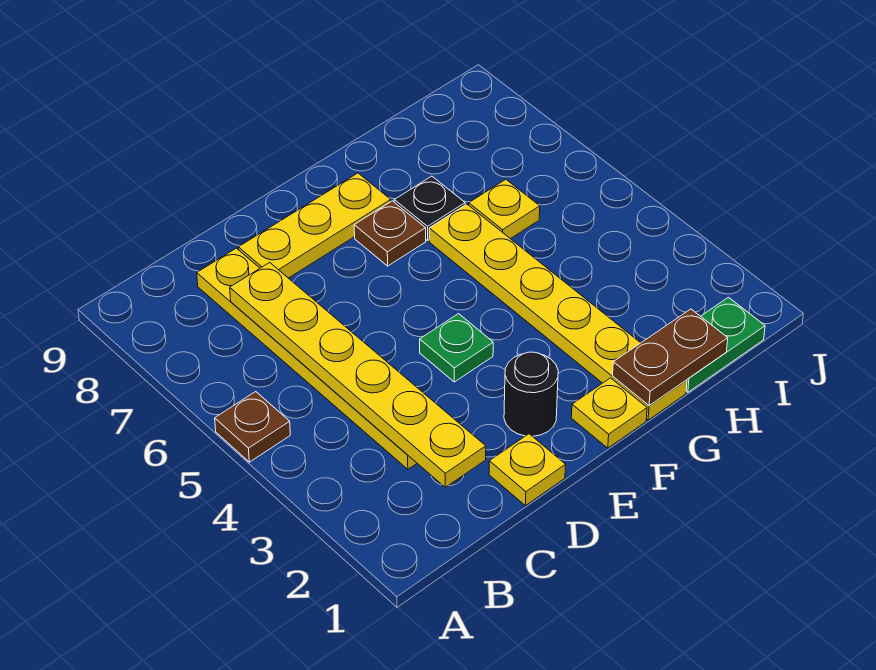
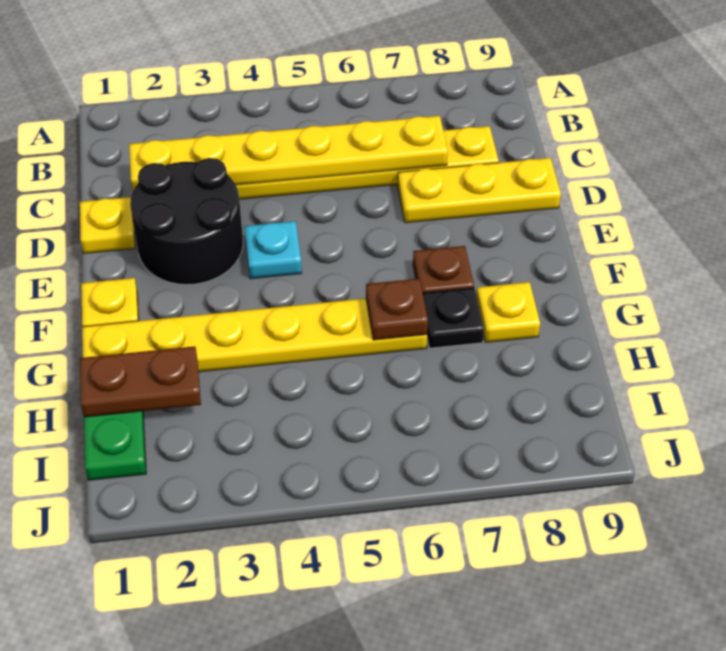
brown plate A5 level 1 -> brown plate G6 level 2
yellow plate D8:F8 level 1 -> yellow plate D7:D9 level 1
black round brick E2 level 1 -> black round brick D2:E3 level 1
green plate E4 level 1 -> cyan plate E4 level 1
brown plate G1:H1 level 2 -> brown plate H1:H2 level 2
yellow plate H6 level 1 -> yellow plate G8 level 1

